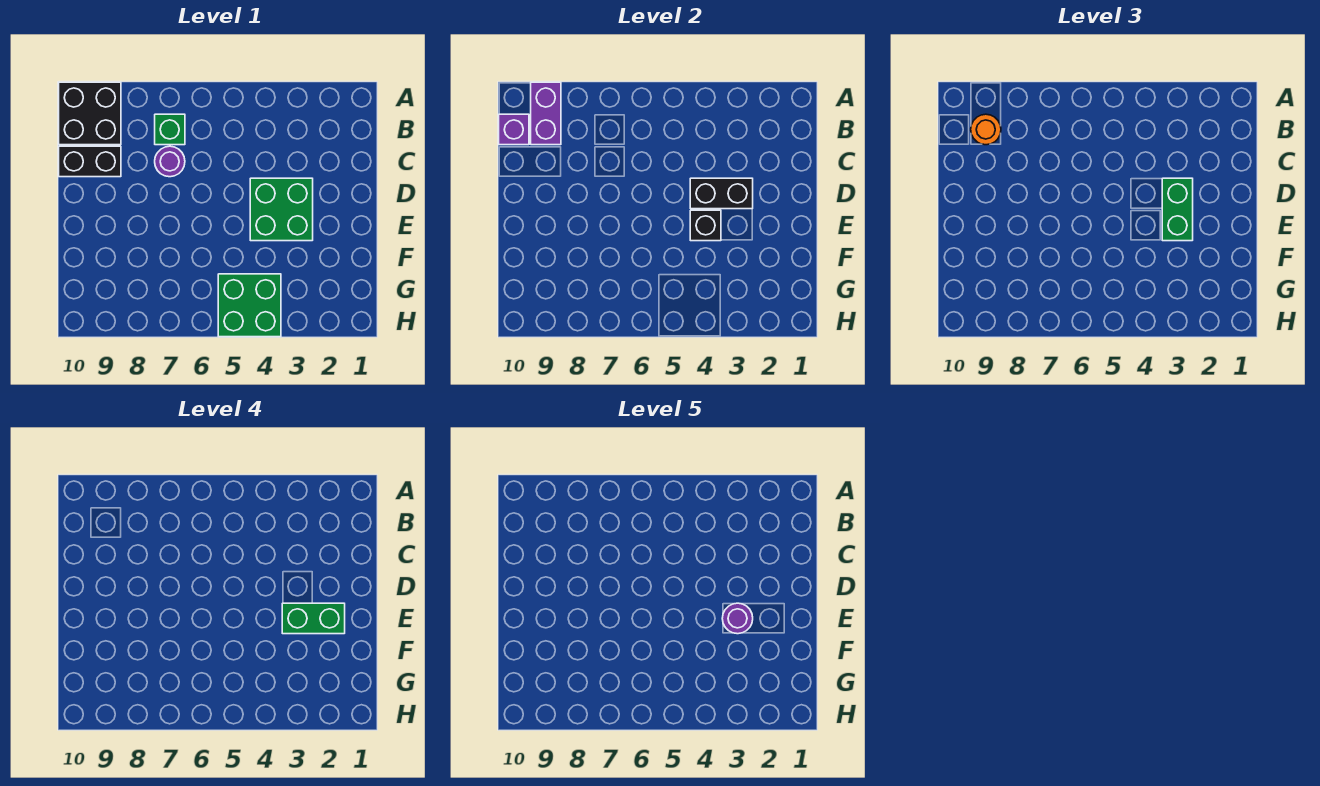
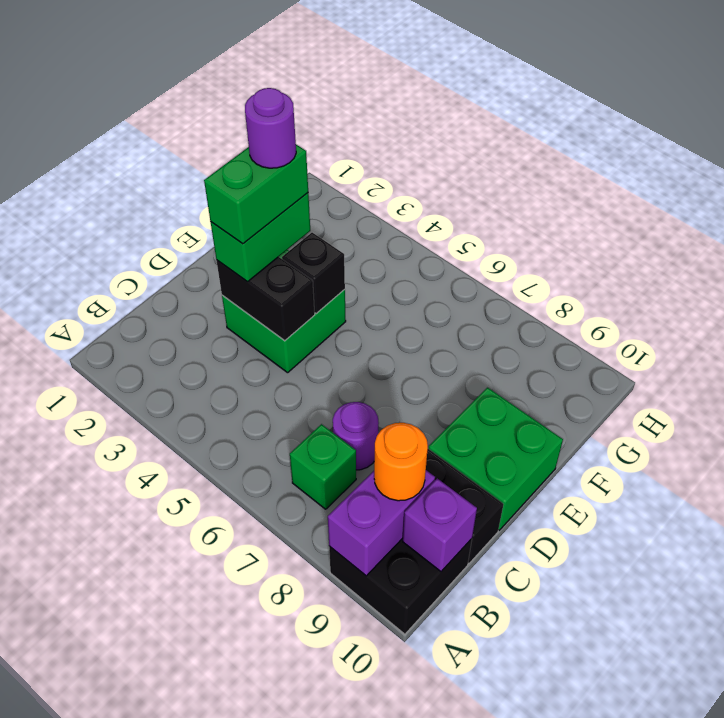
green brick E2:E3 level 4 -> green brick D3:E3 level 4
green brick G4:H5 level 1 -> green brick D9:E10 level 1

